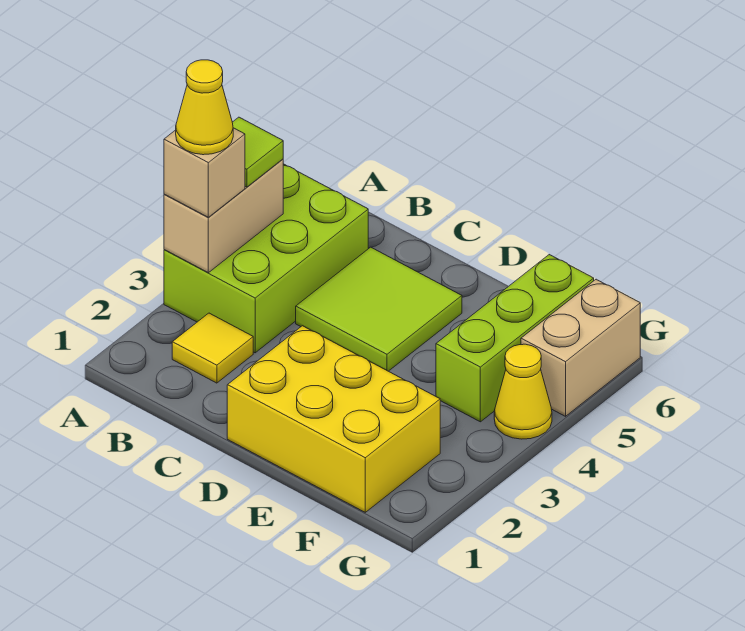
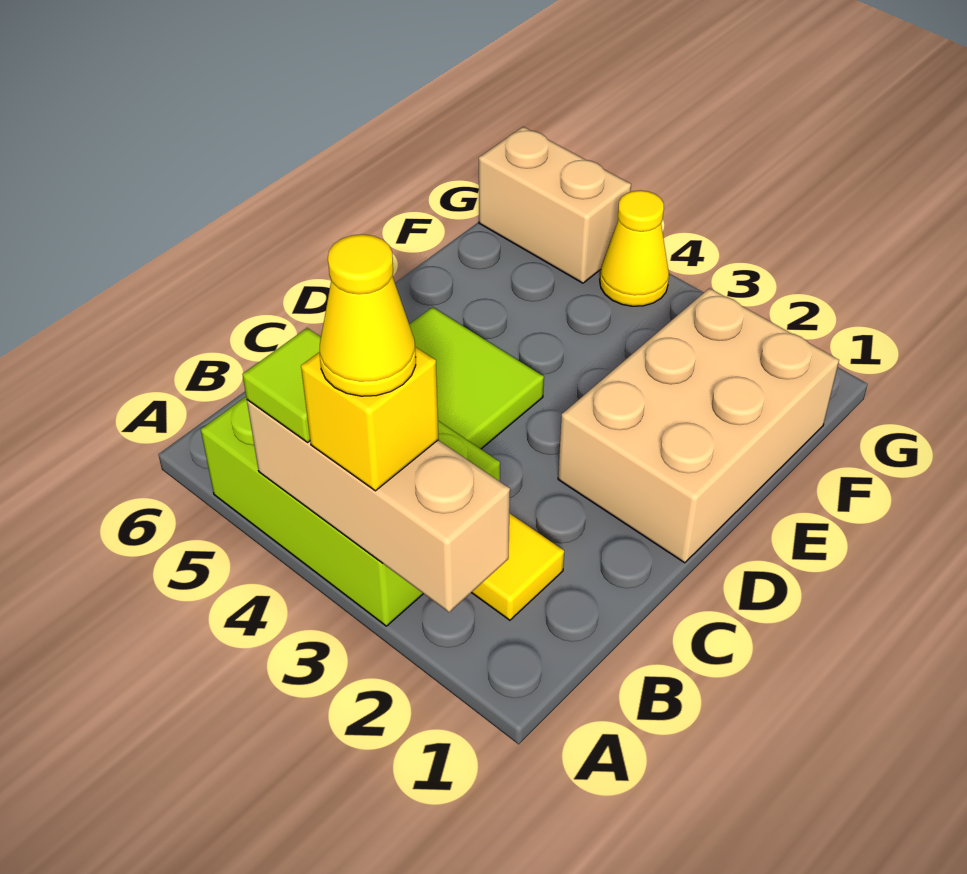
tan brick A3:A4 level 2 -> tan brick A2:A4 level 2
tan brick A3 level 3 -> yellow brick A3 level 3
yellow brick D1:F2 level 1 -> tan brick D1:F2 level 1
lime brick F4:F6 level 1 -> none

